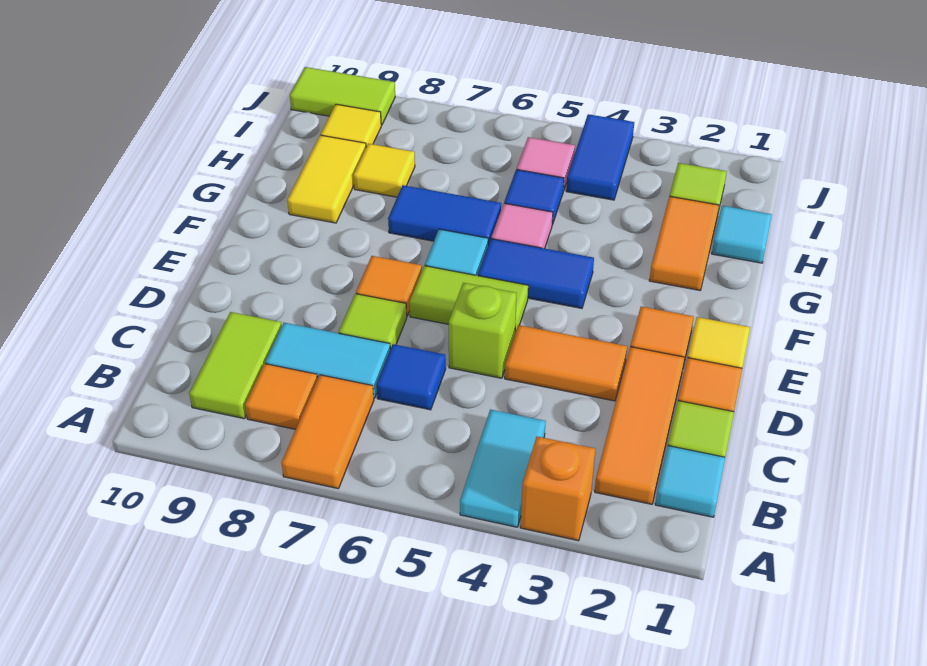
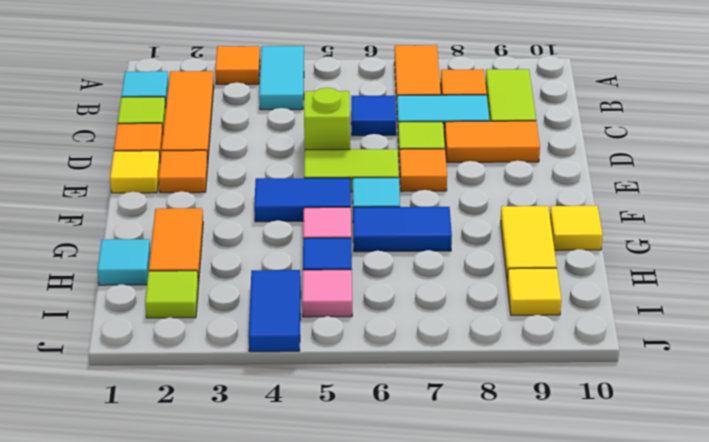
orange brick A3 level 1 -> orange tile A3 level 1
orange tile D3:D4 level 1 -> orange tile D8:D9 level 1
yellow tile H8 level 1 -> yellow tile G10 level 1
lime tile J9:J10 level 1 -> none

